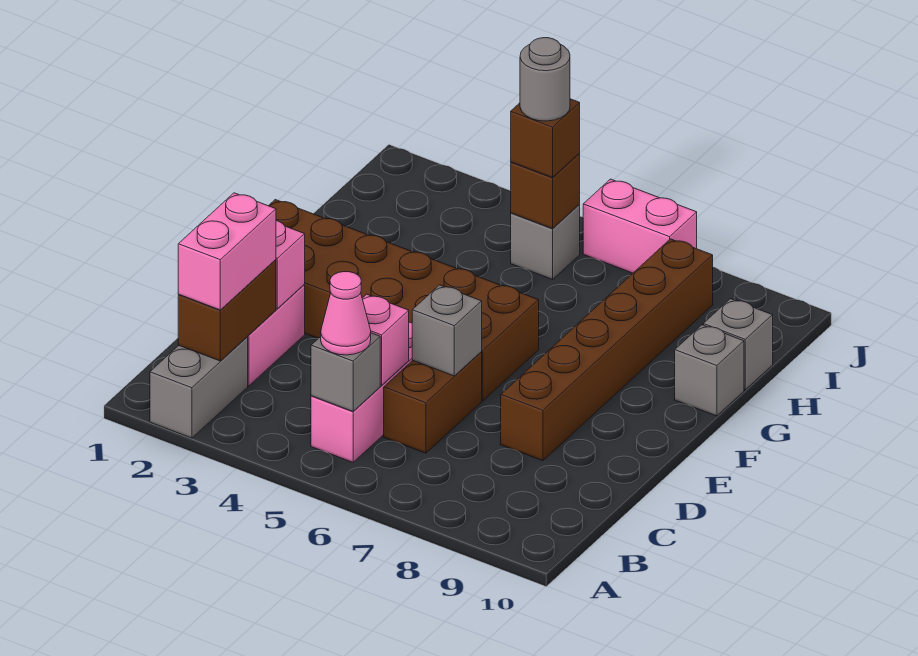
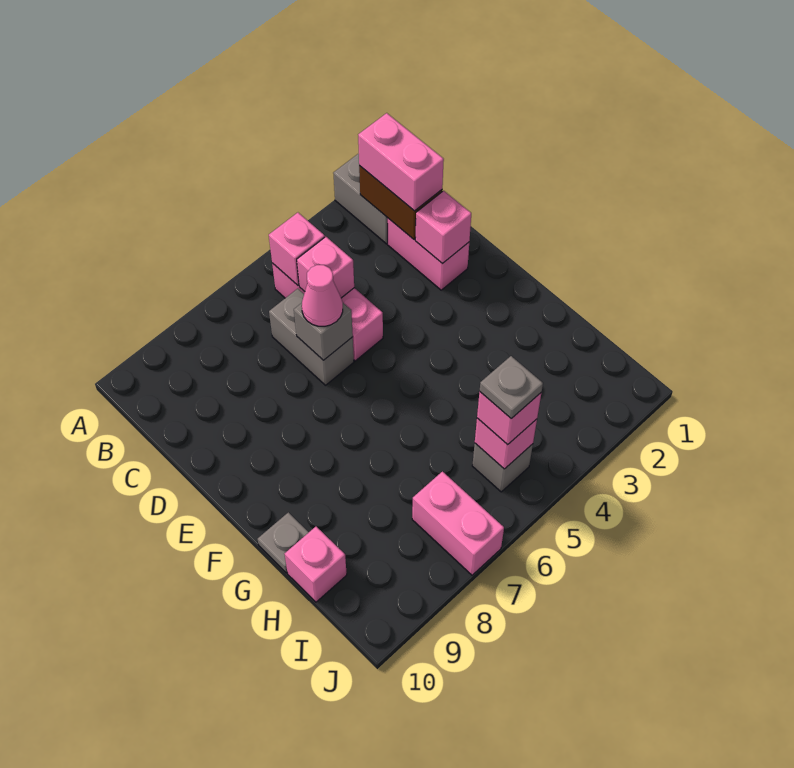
grey brick B5 level 2 -> pink brick B5 level 2
pink cone B5 level 3 -> pink cone D6 level 3
brown brick C6:D6 level 1 -> grey brick C6:D6 level 1
brown brick D8:I8 level 1 -> none
brown brick E1:F6 level 1 -> none
grey brick G10 level 1 -> grey plate G10 level 1
grey brick H10 level 1 -> pink brick H10 level 1
brown brick I5 level 2 -> pink brick I5 level 2
brown brick I5 level 3 -> pink brick I5 level 3
grey round brick I5 level 4 -> grey plate I5 level 4
pink brick J6:J7 level 1 -> pink brick I7:J7 level 1

